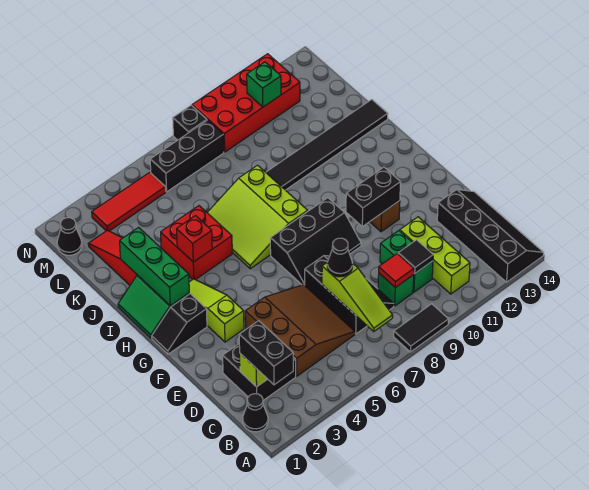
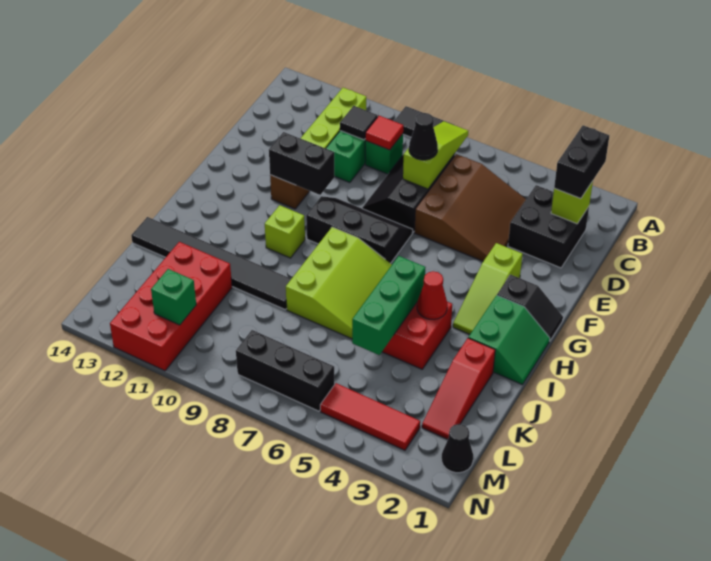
black slope A13:D14 level 1 top 13 -> none
black cone B1 level 1 -> none
brown slope C4:E6 level 1 top 4 -> brown slope C4:E6 level 1 top 6
green brick H2:J2 level 2 -> green brick I5:K5 level 2
none -> lime brick H10 level 1
red brick I4 level 2 -> red cone I4 level 2
red brick M9:N12 level 1 -> red brick K11:N12 level 1
black brick N8 level 1 -> none

